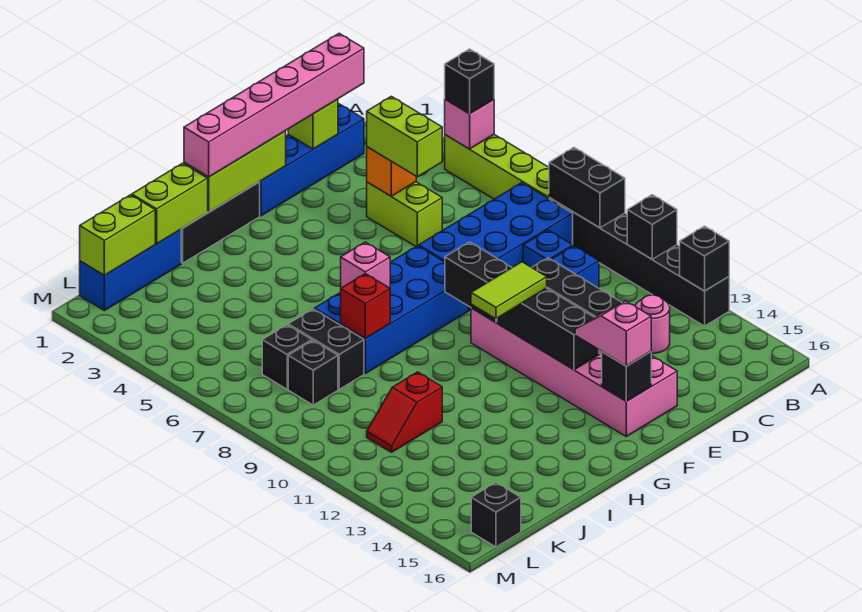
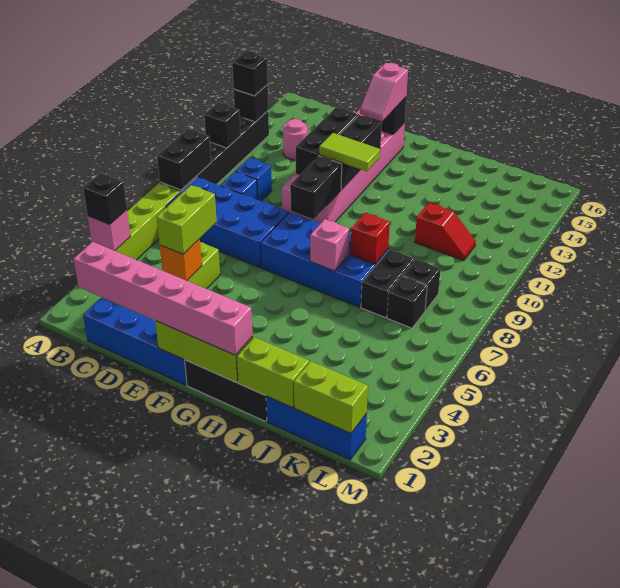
lime brick D1 level 2 -> none
black brick L16 level 1 -> black brick A13 level 3

